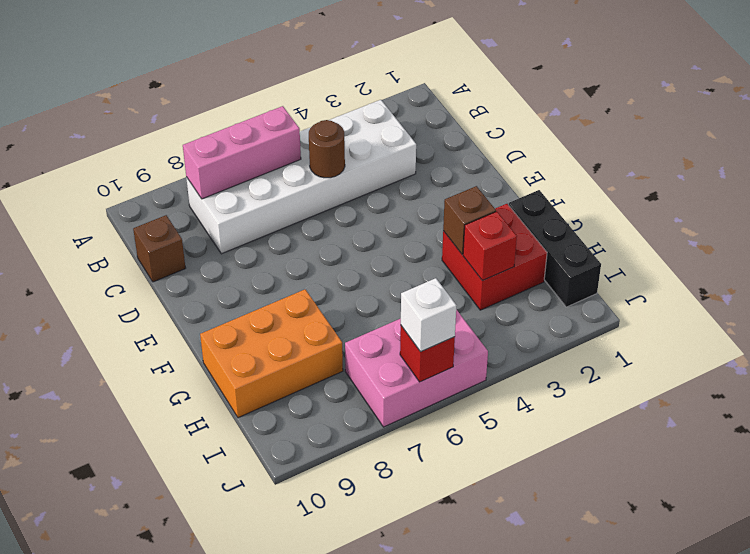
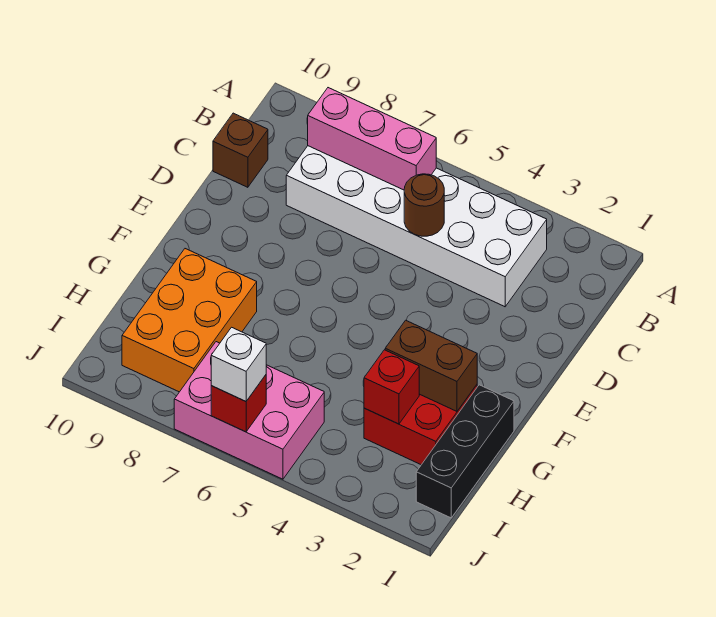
brown brick G3 level 2 -> brown brick G2:G3 level 2
orange brick G8:H10 level 1 -> orange brick G8:I9 level 1

